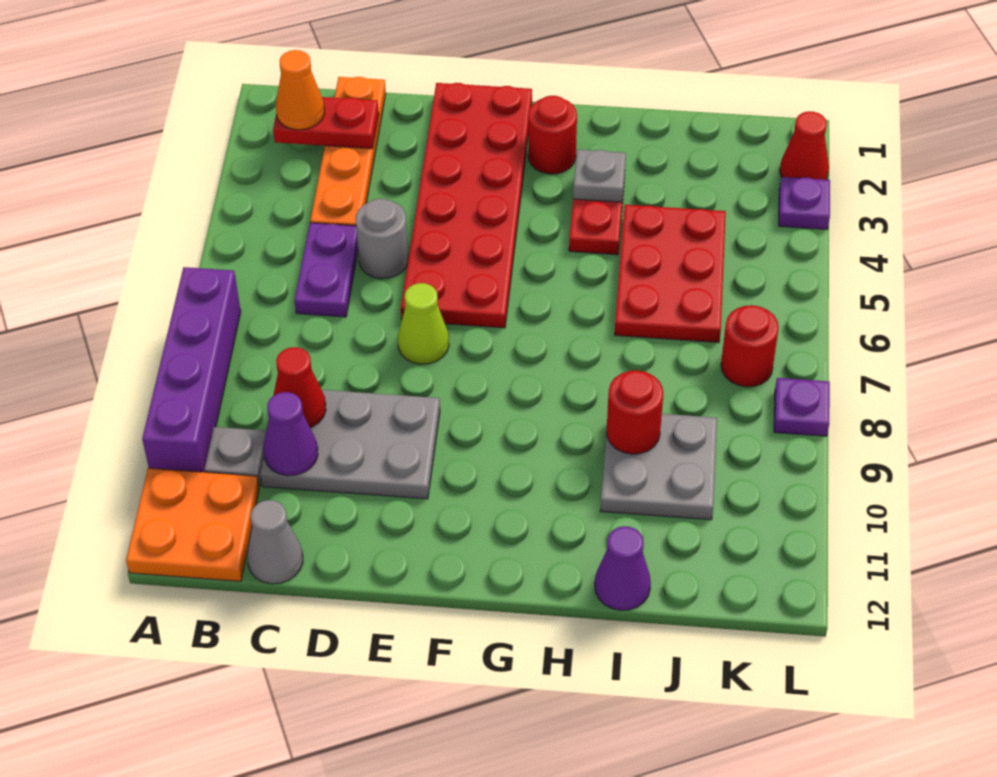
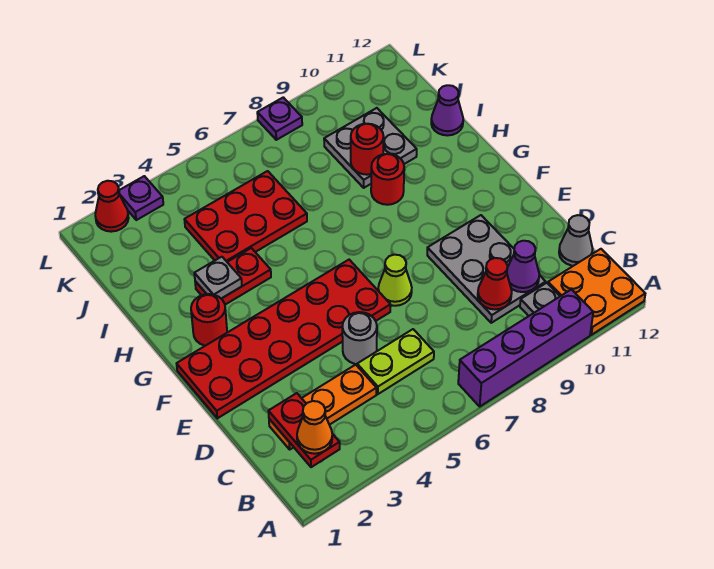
orange plate C1:C4 level 1 -> orange plate C2:C4 level 1
purple plate C5:C6 level 1 -> lime plate C5:C6 level 1
red round brick K7 level 1 -> red round brick H9 level 1

